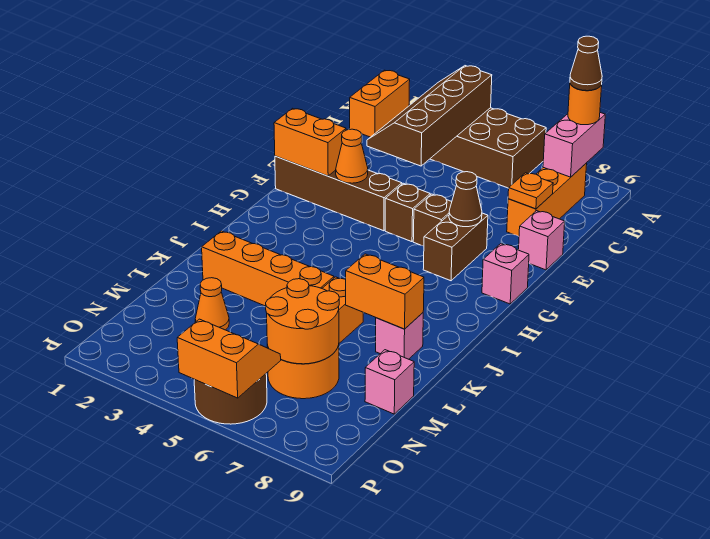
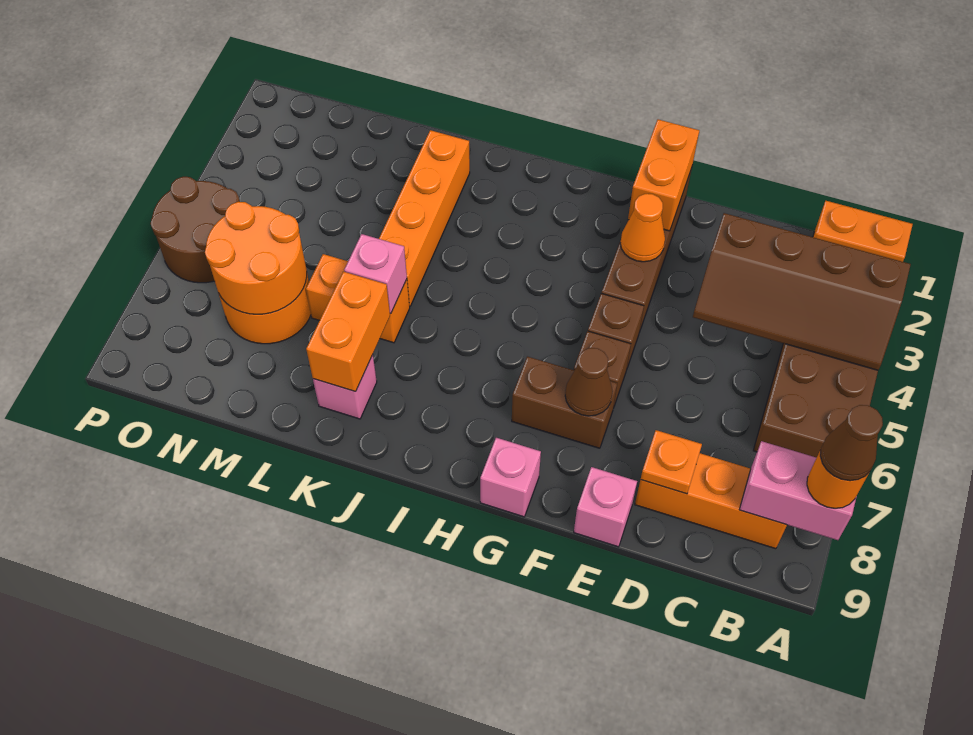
brown slope A3:D4 level 2 top 4 -> brown slope A3:D4 level 2 top 3
orange cone M3 level 1 -> none
pink brick M9 level 1 -> pink brick K6 level 2
orange slope O5:P6 level 2 top P -> none

